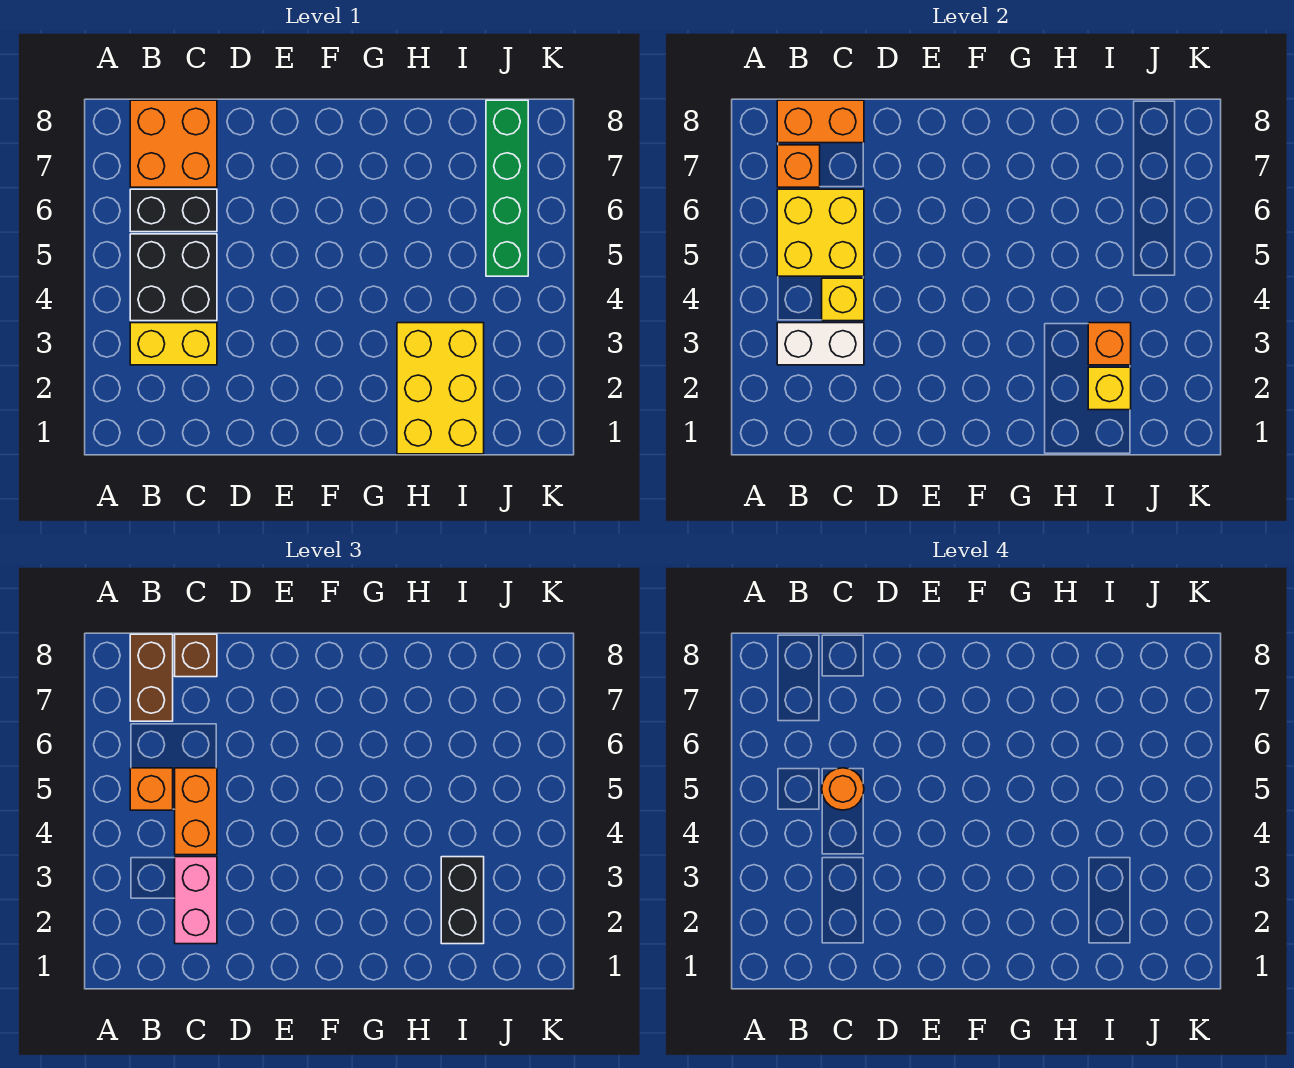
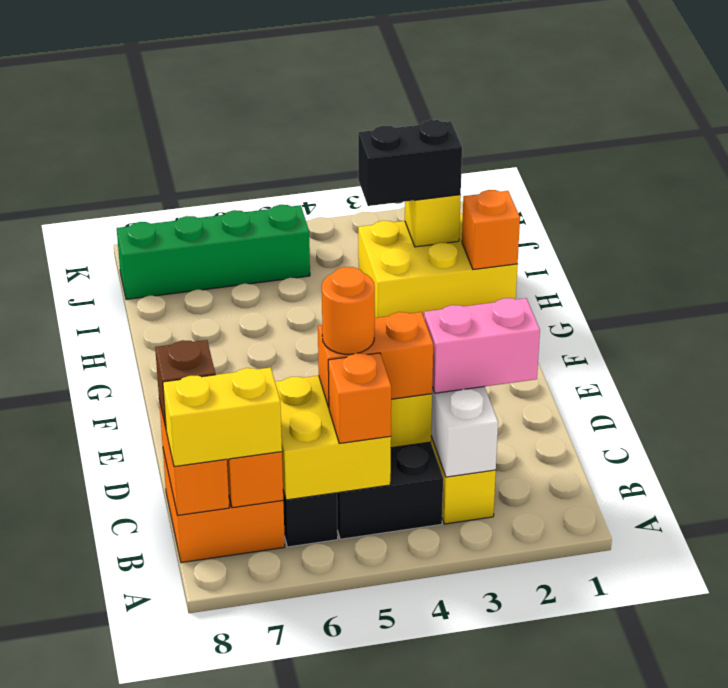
brown brick B7:B8 level 3 -> yellow brick B7:B8 level 3
orange brick I3 level 2 -> orange brick H1 level 2

